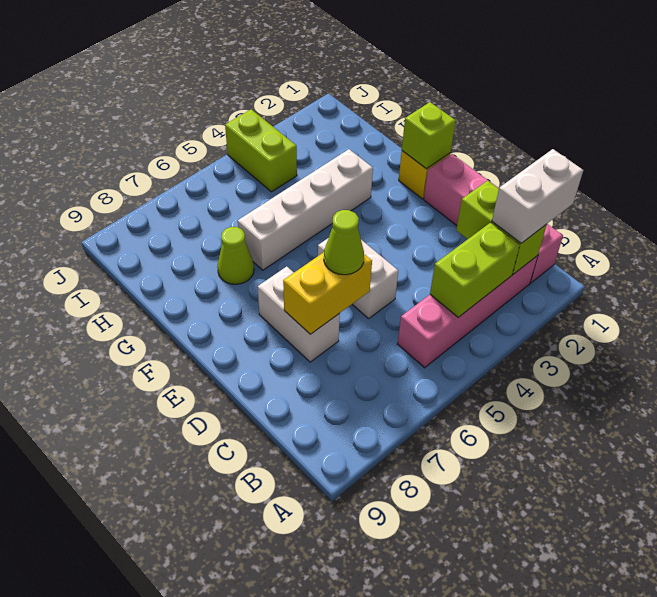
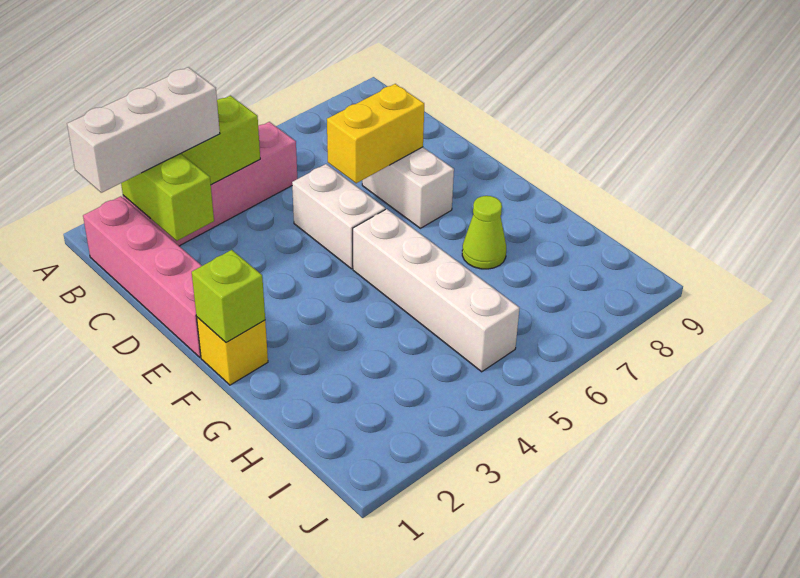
white brick B1:B2 level 3 -> white brick B1:B3 level 3
lime cone D6 level 3 -> none
white brick G3:G6 level 1 -> white brick F5:I5 level 1
lime brick I4:J4 level 1 -> none

